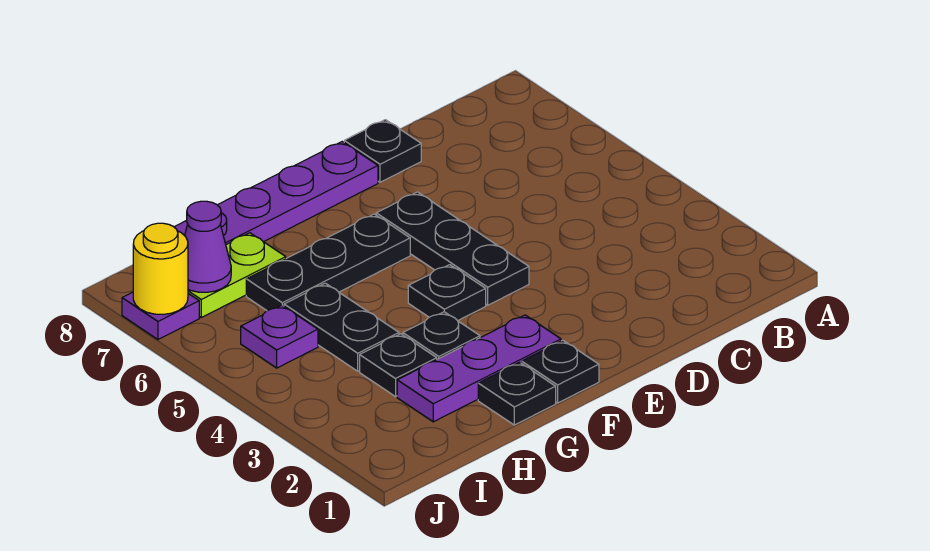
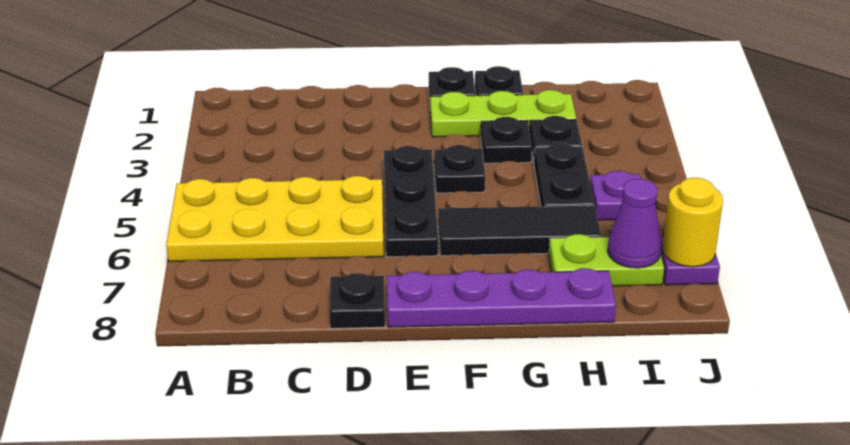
none -> yellow plate A5:D6 level 1
purple plate F2:H2 level 1 -> lime plate F2:H2 level 1
black plate F6:H6 level 1 -> black tile F6:H6 level 1

